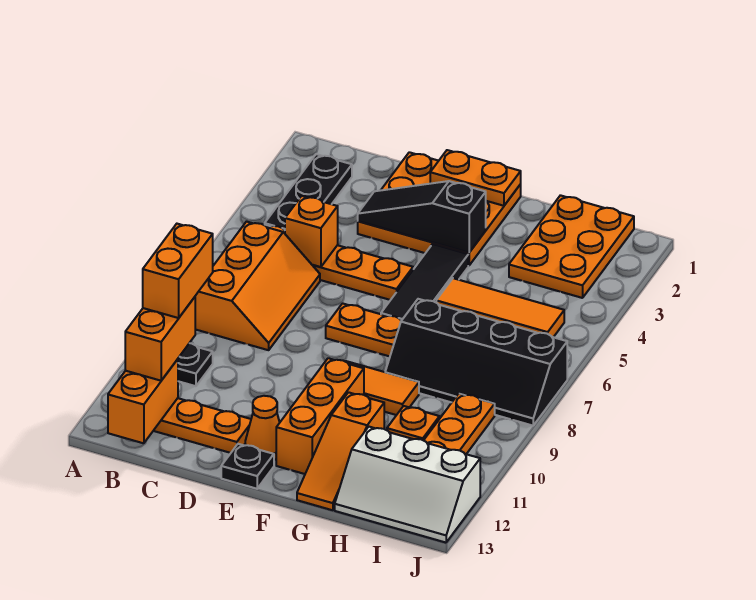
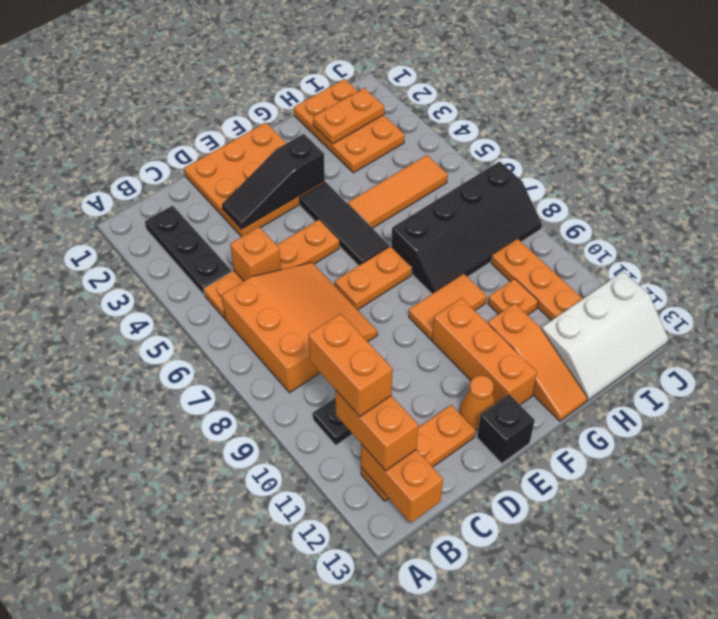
orange slope B6:C8 level 1 top B -> orange slope B6:D8 level 1 top B
orange plate E1:F1 level 2 -> orange plate H2:I2 level 2
black plate E13 level 1 -> black brick E13 level 1

